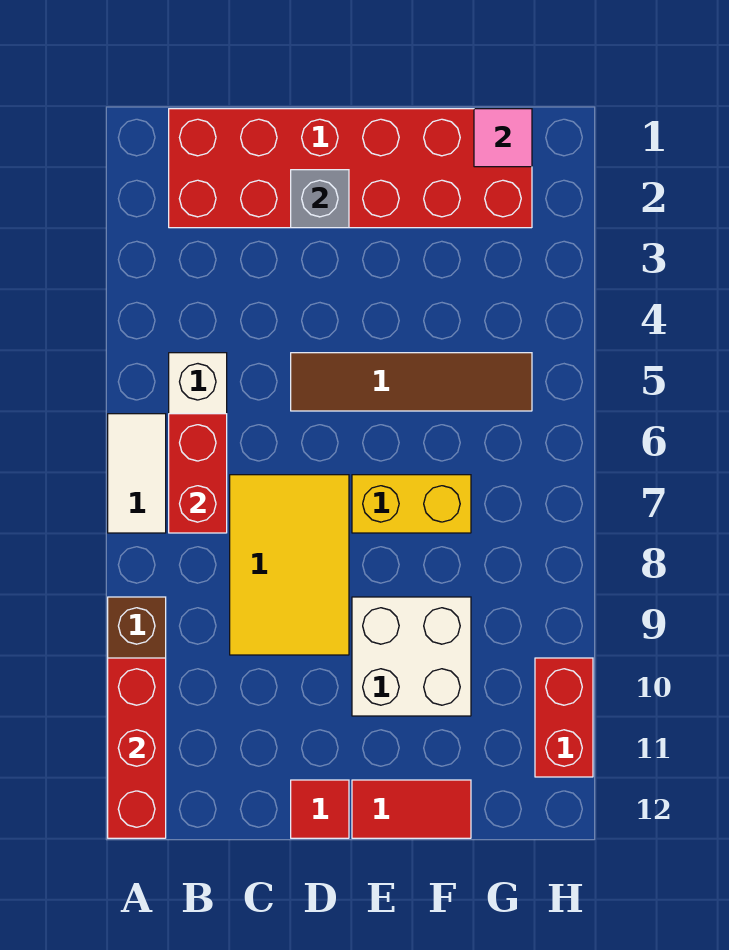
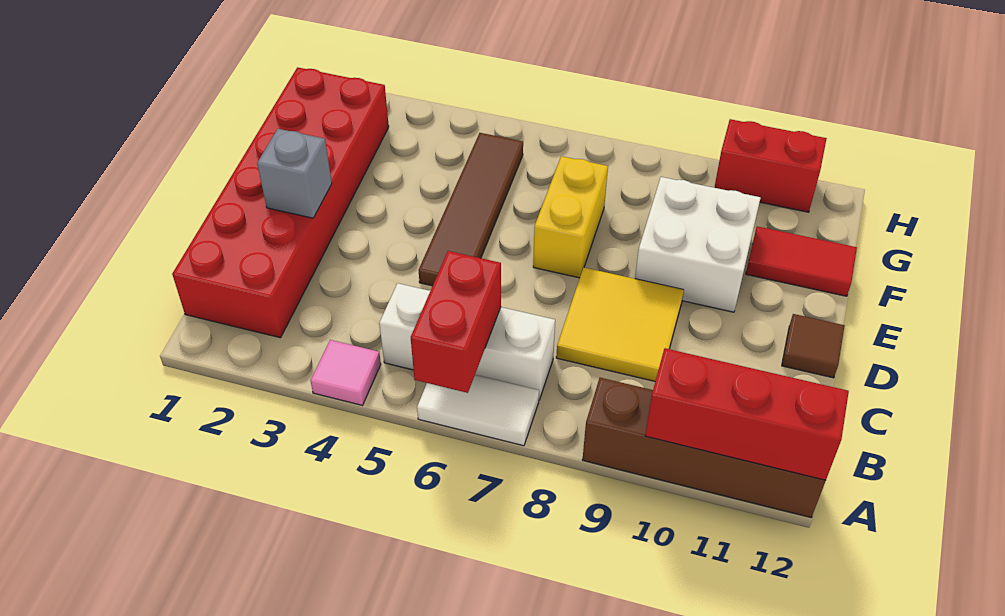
red brick B6:B7 level 2 -> red brick A6:B6 level 2
yellow tile C7:D9 level 1 -> yellow tile C8:D9 level 1
red tile D12 level 1 -> brown tile D12 level 1
red tile E12:F12 level 1 -> red tile F11:F12 level 1
pink tile G1 level 2 -> pink tile A4 level 1

